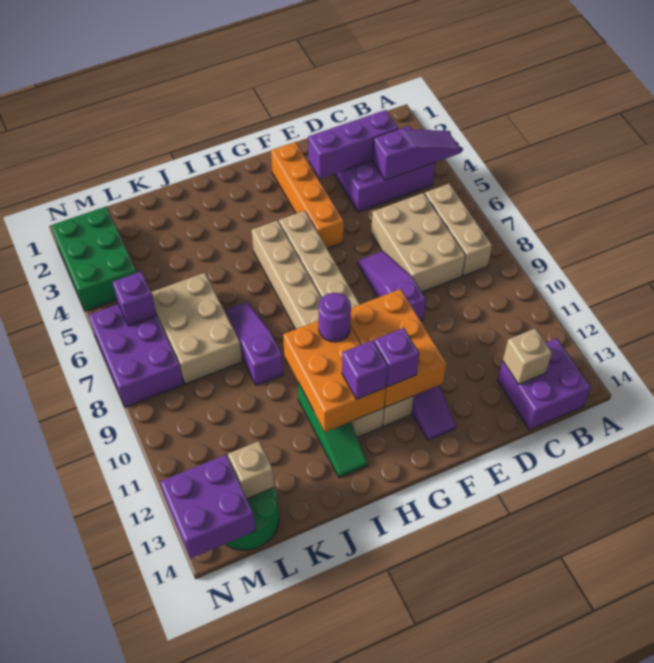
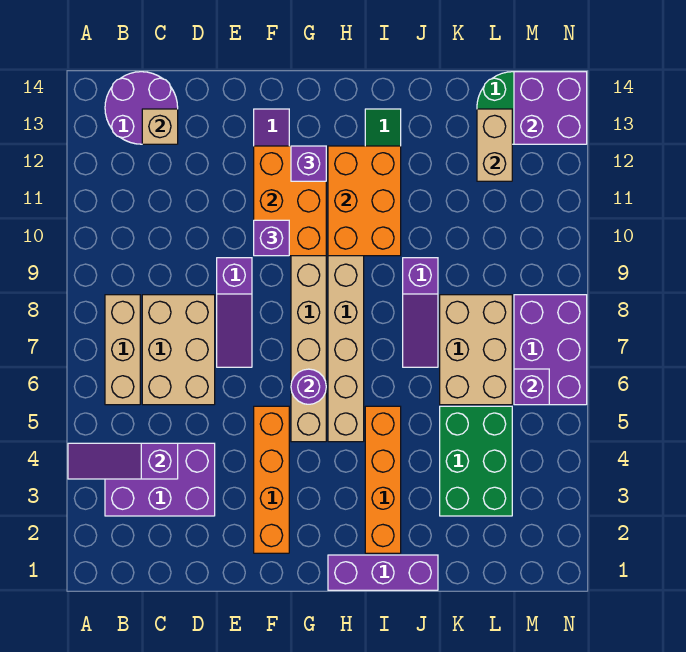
purple brick B13:C14 level 1 -> purple round brick B13:C14 level 1
purple brick C3:E3 level 2 -> purple brick H1:J1 level 1
purple round brick H10 level 3 -> purple round brick G6 level 2
purple brick H12 level 3 -> purple brick F10 level 3
none -> orange brick I2:I5 level 1
tan brick L13 level 2 -> tan brick L12:L13 level 2
green brick M2:N4 level 1 -> green brick K3:L5 level 1

